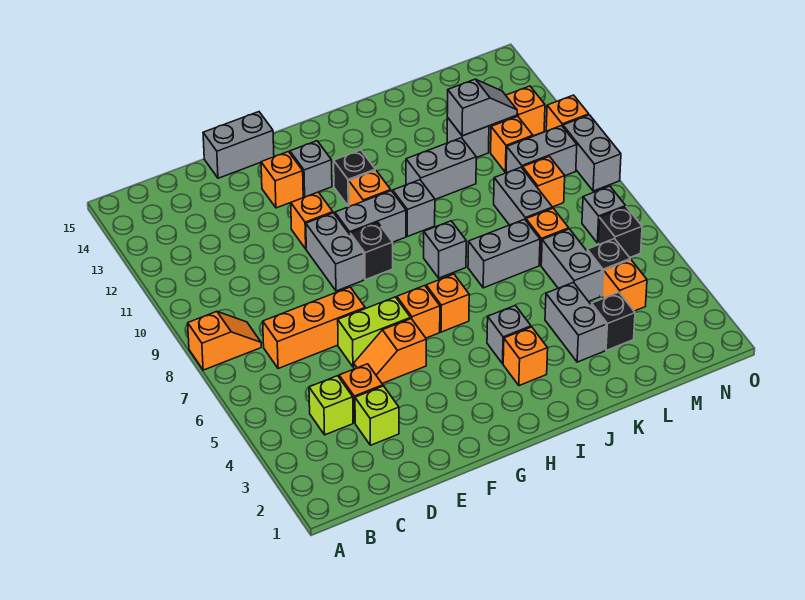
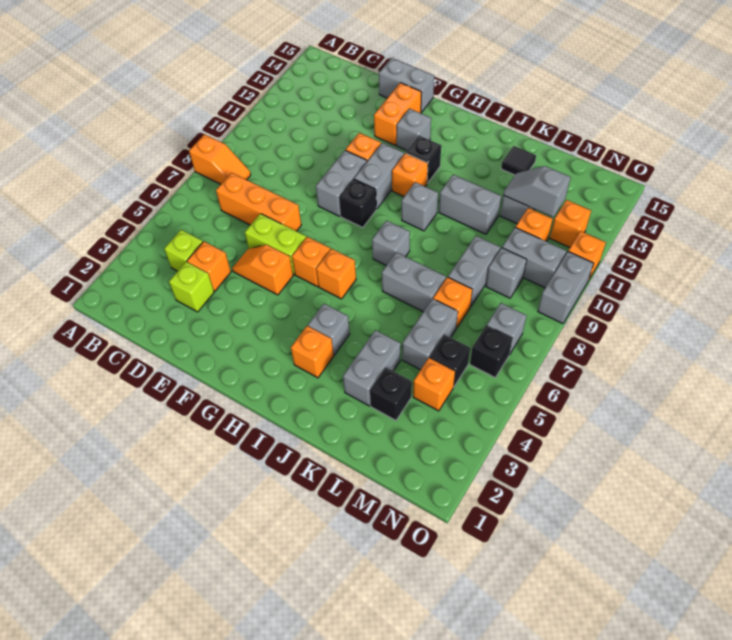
orange brick F13 level 1 -> orange brick F13:F14 level 1
grey brick G10:H10 level 1 -> grey brick G10:G11 level 1
none -> black tile K14 level 1
grey slope L12:M12 level 2 top L -> grey slope L12:M12 level 2 top M
orange brick M9 level 1 -> grey brick M9 level 1

